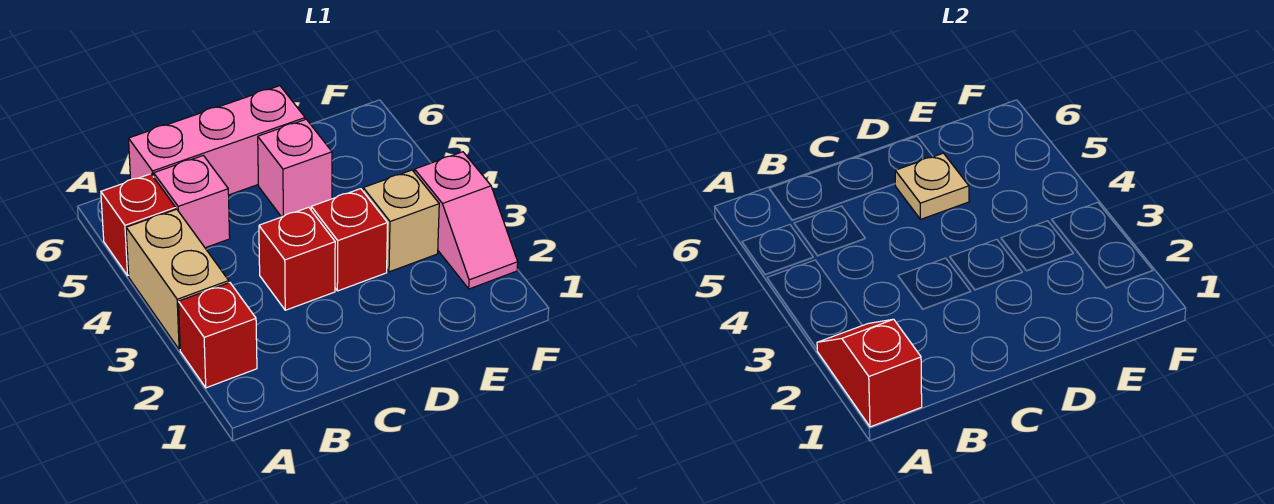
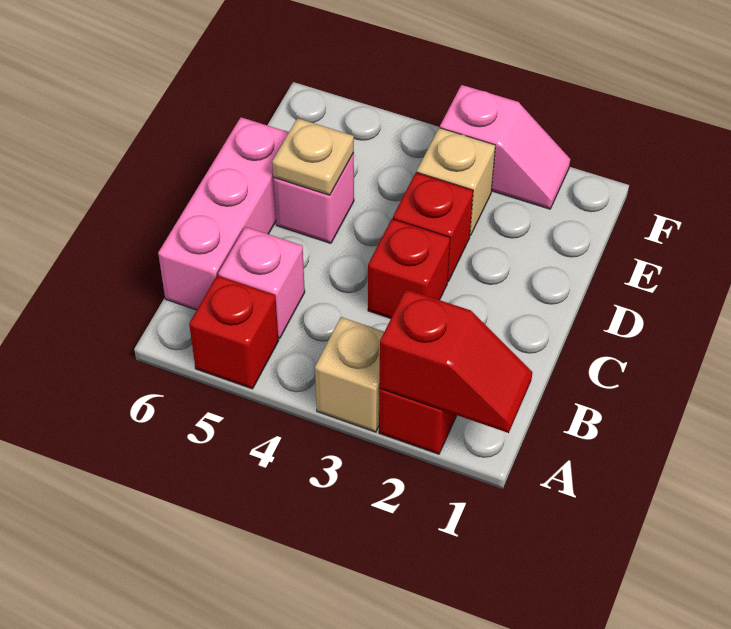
red slope A1:A2 level 2 top 1 -> red slope A1:A2 level 2 top 2
tan brick A3:A4 level 1 -> tan brick A3 level 1

